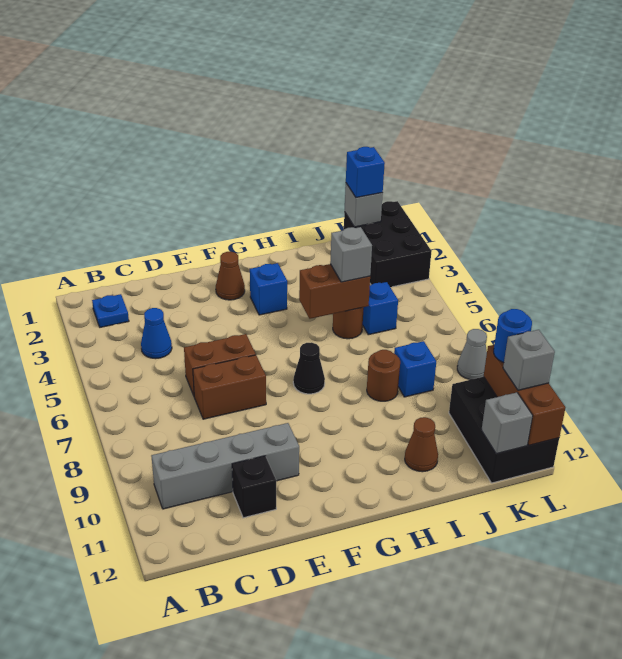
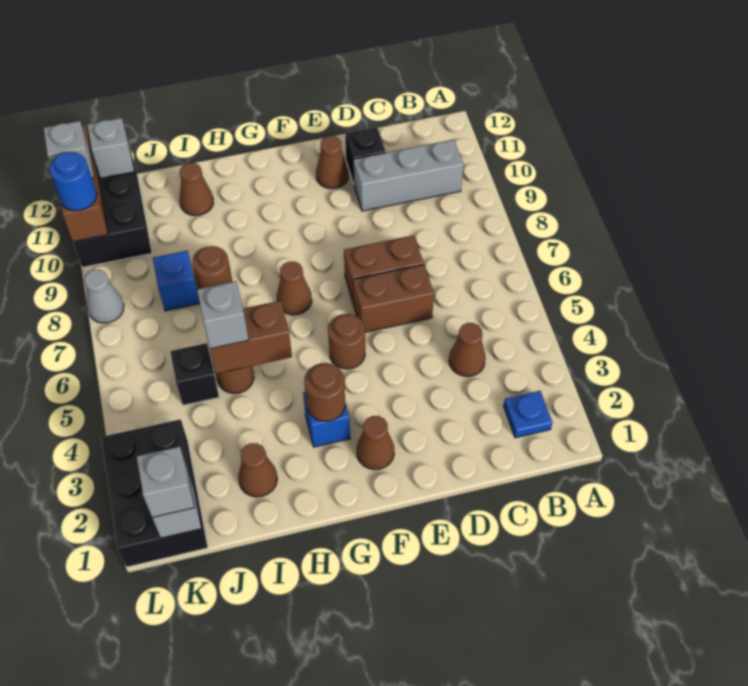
grey brick B10:E10 level 1 -> grey brick B10:D10 level 1
blue cone C4 level 1 -> brown cone C4 level 1
none -> brown cone E11 level 1
none -> brown round brick F5 level 1
none -> brown round brick G3 level 2
black cone G7 level 1 -> brown cone G7 level 1
none -> brown cone I2 level 1
blue brick J5 level 1 -> black brick J5 level 1
blue brick K1 level 3 -> grey brick K1 level 3

